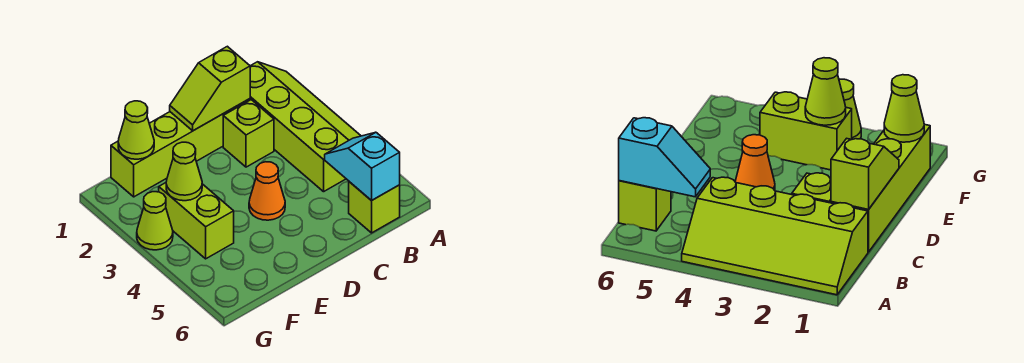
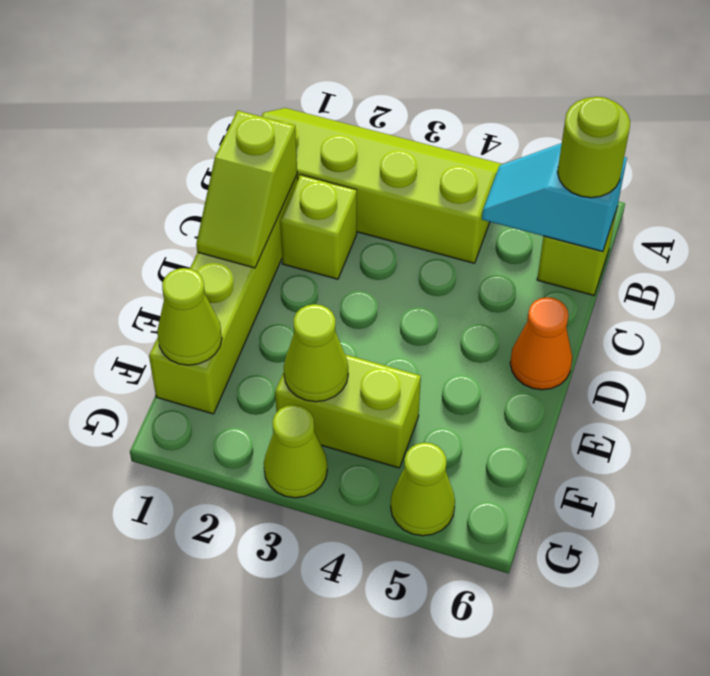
none -> lime round brick B6 level 3
orange cone D4 level 1 -> orange cone D6 level 1
none -> lime cone G5 level 1

